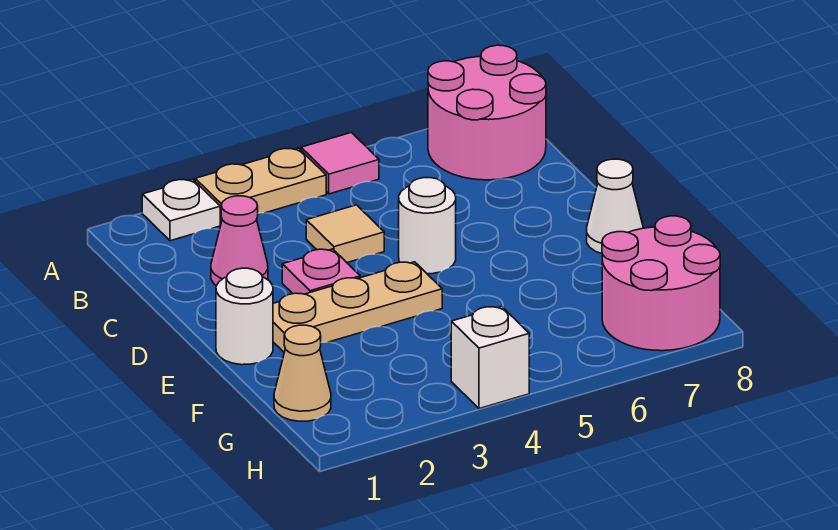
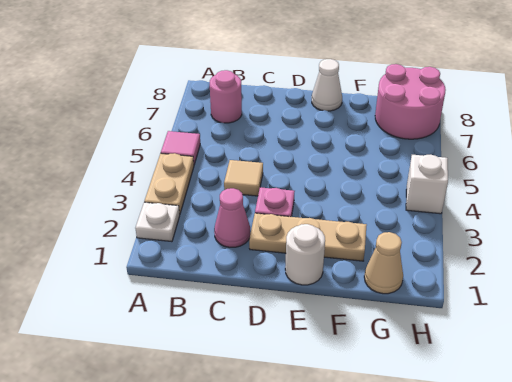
pink round brick A7:B8 level 1 -> pink round brick B7 level 1
white round brick D5 level 1 -> none
tan plate E2:E4 level 1 -> tan plate D2:F2 level 1

